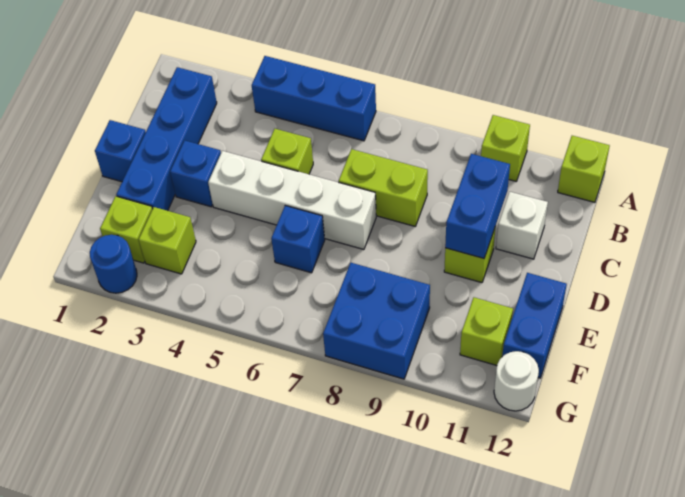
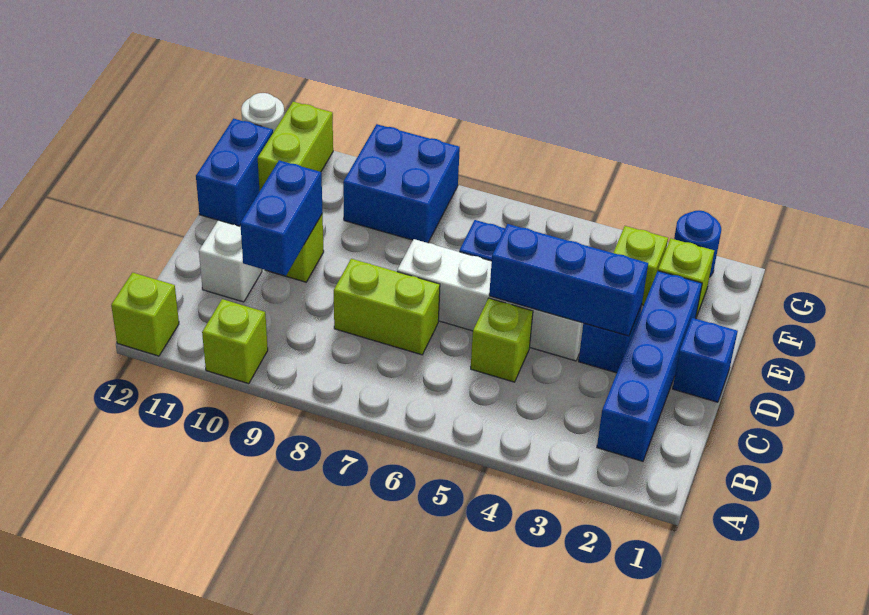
blue brick A4:A6 level 1 -> blue brick D3:D5 level 2
lime brick F11 level 1 -> lime brick F11:G11 level 1

